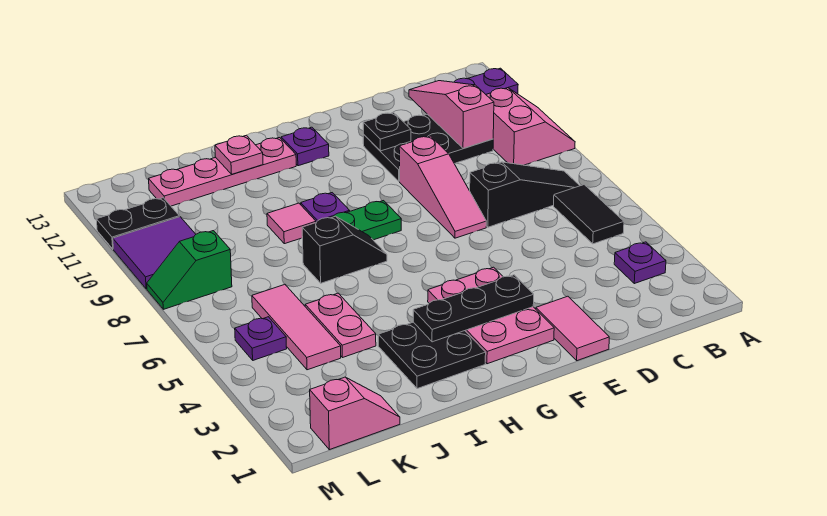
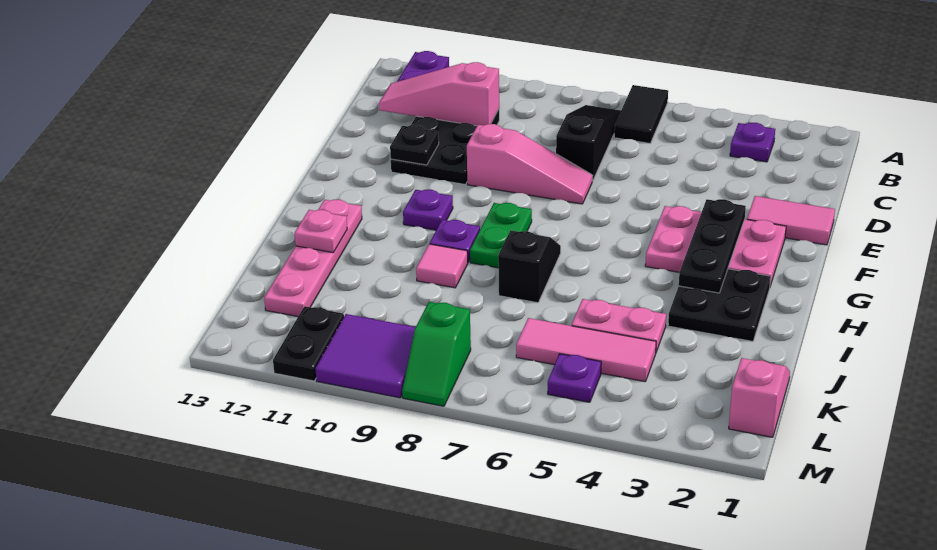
pink slope A9:B10 level 1 top B -> none
black tile B5:B6 level 1 -> black tile A6:B6 level 1
purple plate G12 level 1 -> purple plate G10 level 1

